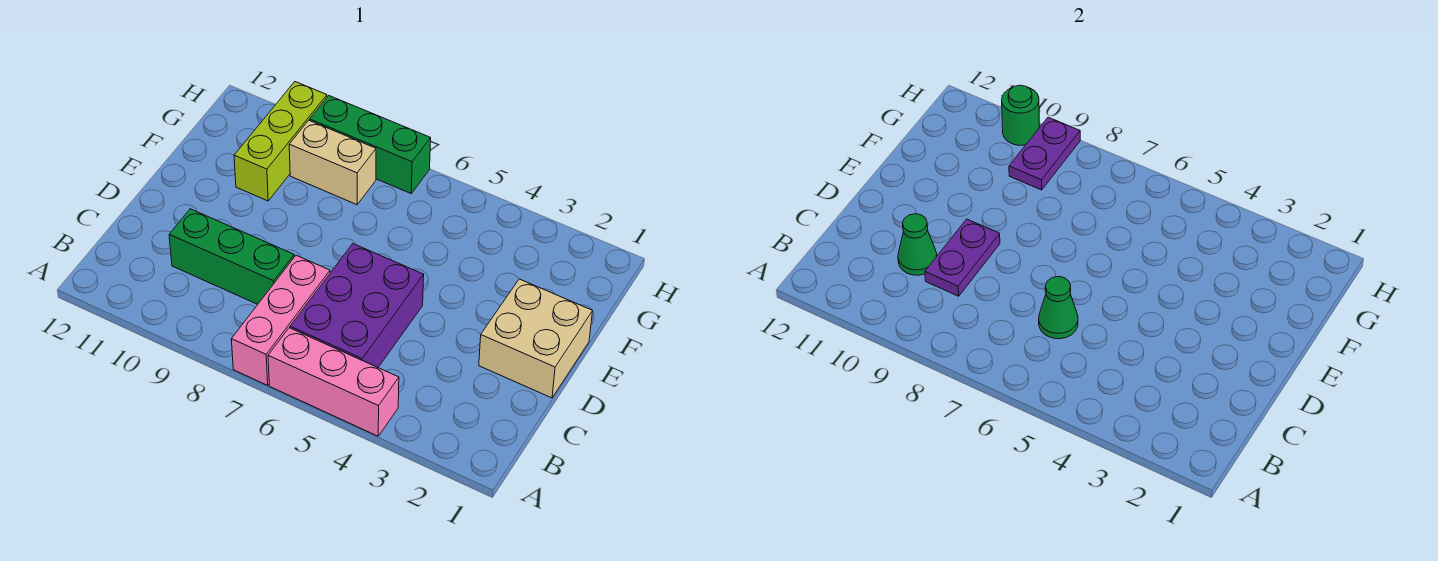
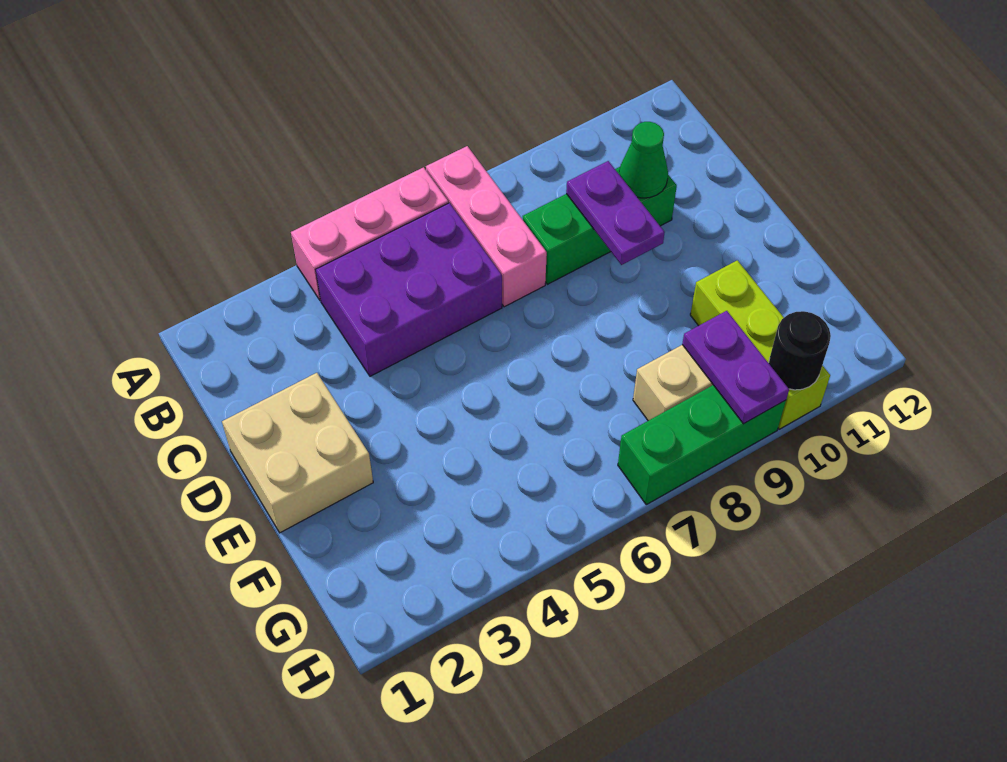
purple brick B5:D6 level 1 -> purple brick B4:C6 level 1
green cone C6 level 2 -> none
green round brick H10 level 2 -> black round brick H10 level 2

